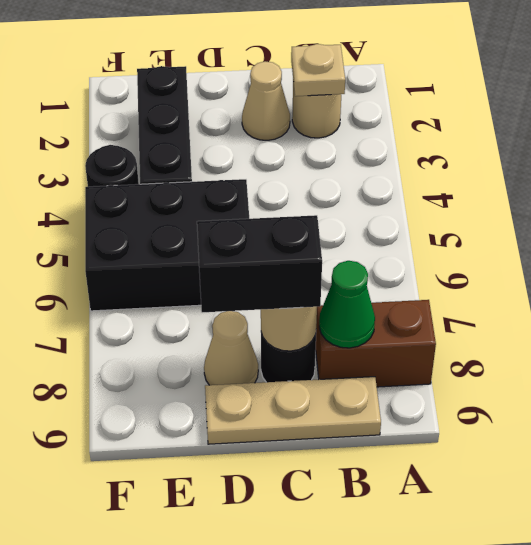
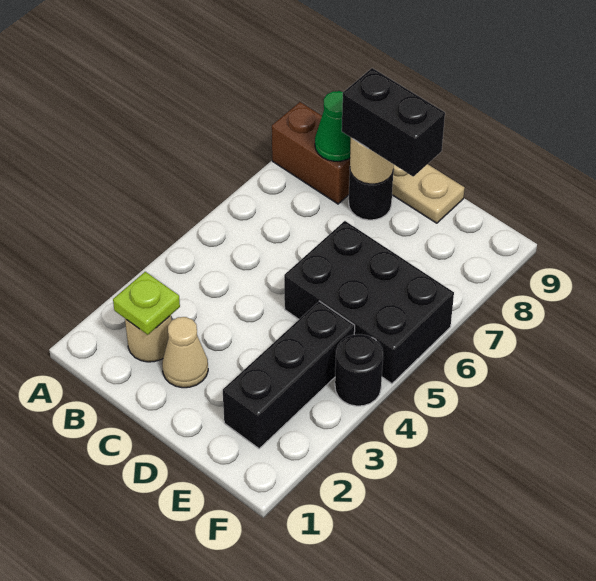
tan plate B2 level 2 -> lime plate B2 level 2
tan cone D8 level 1 -> none

